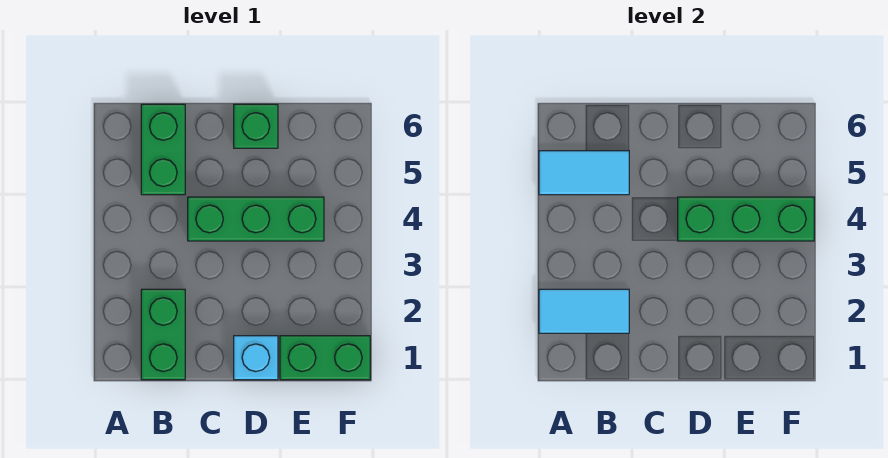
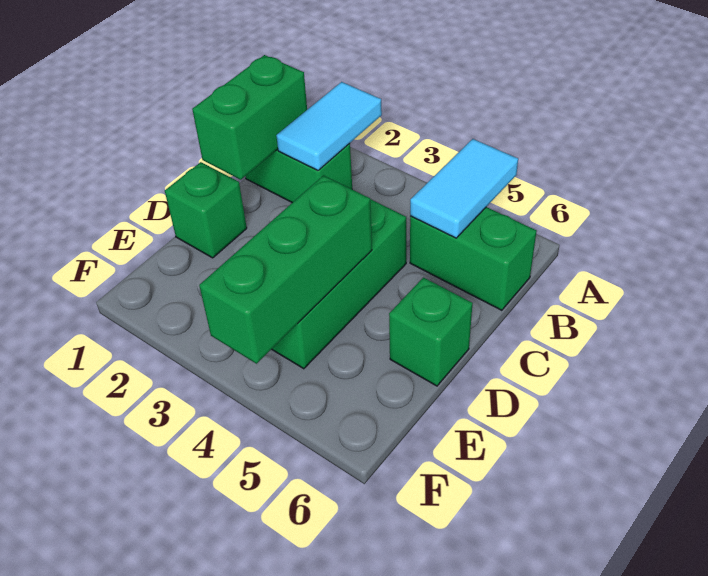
cyan brick D1 level 1 -> green brick D1 level 1
green brick E1:F1 level 1 -> green brick B1:C1 level 2

